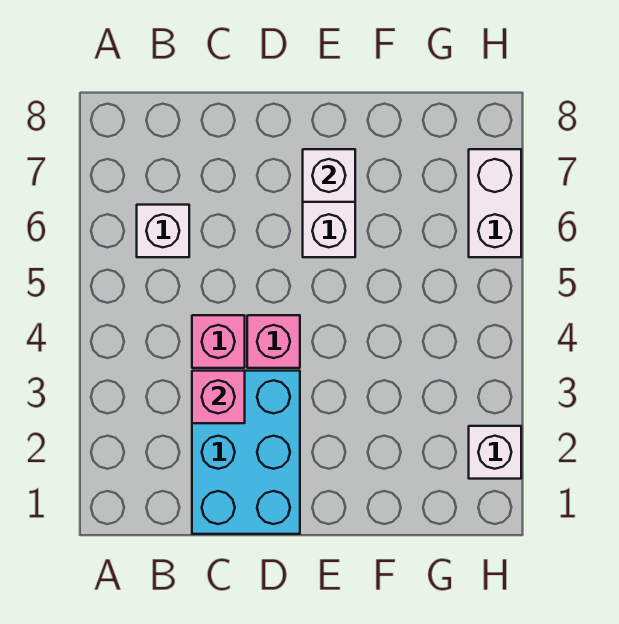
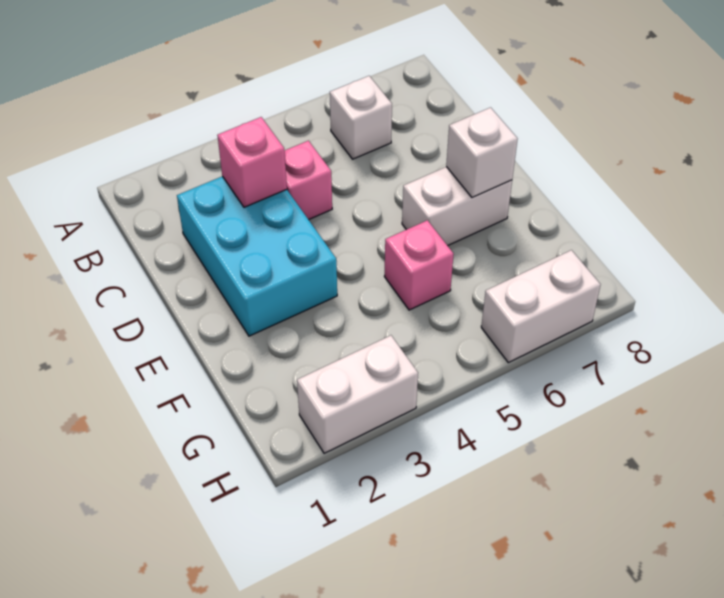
cyan brick C1:D3 level 1 -> cyan brick C2:E3 level 1
pink brick D4 level 1 -> pink brick F5 level 1
white brick H2 level 1 -> white brick H2:H3 level 1

